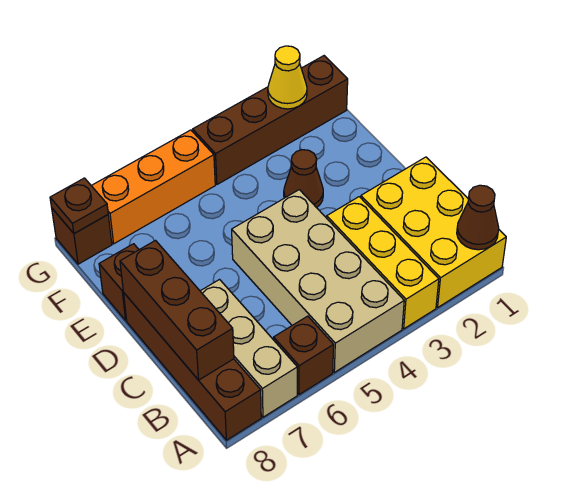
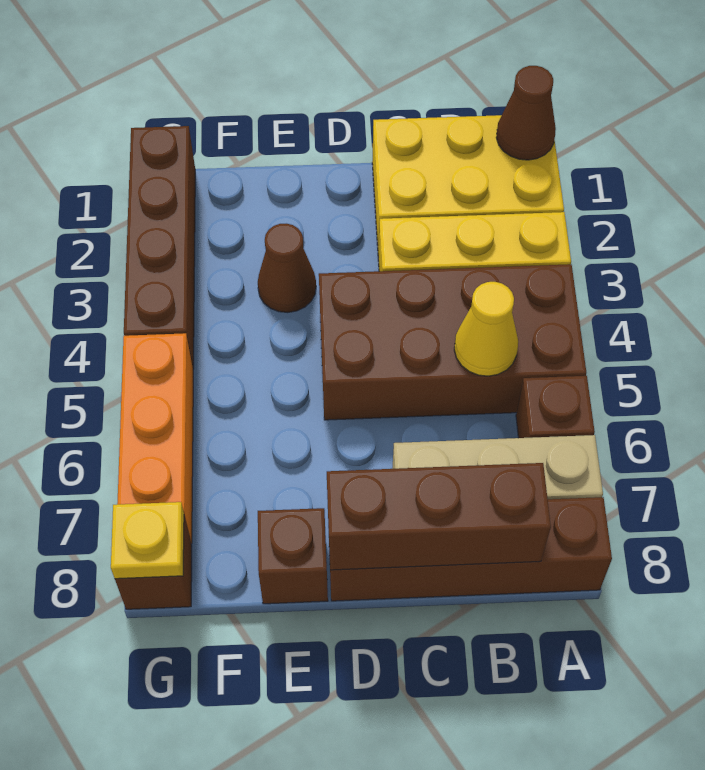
tan brick A4:D5 level 1 -> brown brick A4:D5 level 1
yellow cone G2 level 2 -> yellow cone B5 level 2
brown plate G8 level 2 -> yellow plate G8 level 2

